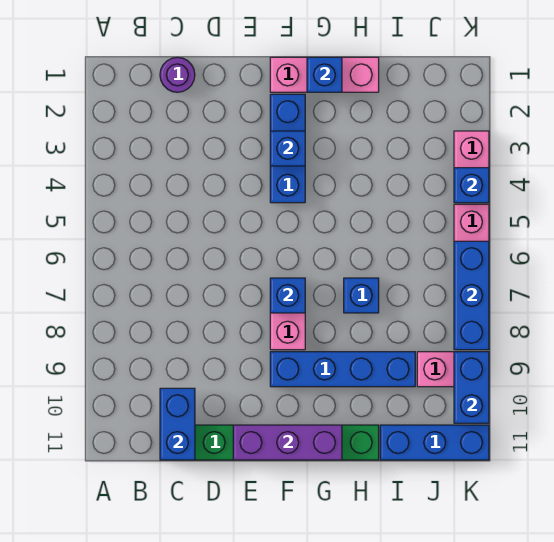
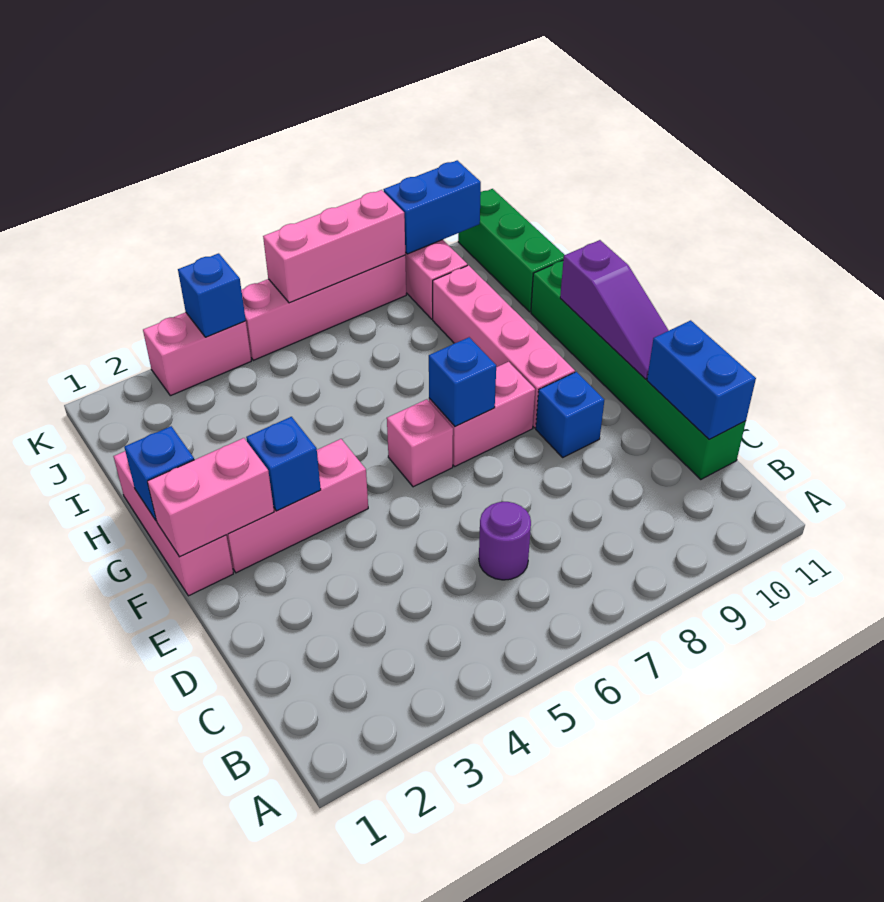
purple round brick C1 level 1 -> purple round brick C6 level 1
blue brick C10:C11 level 2 -> blue brick C11:D11 level 2
purple brick E11:G11 level 2 -> purple slope E11:G11 level 2 top G
none -> pink brick F1:F2 level 2
blue brick F2:F4 level 1 -> pink brick F2:F4 level 1
none -> pink brick F6 level 1
blue brick F9:I9 level 1 -> pink brick F9:I9 level 1
blue brick H7 level 1 -> blue brick E9 level 1
blue brick I11:K11 level 1 -> green brick I11:K11 level 1
blue brick K6:K8 level 2 -> pink brick K6:K8 level 2

